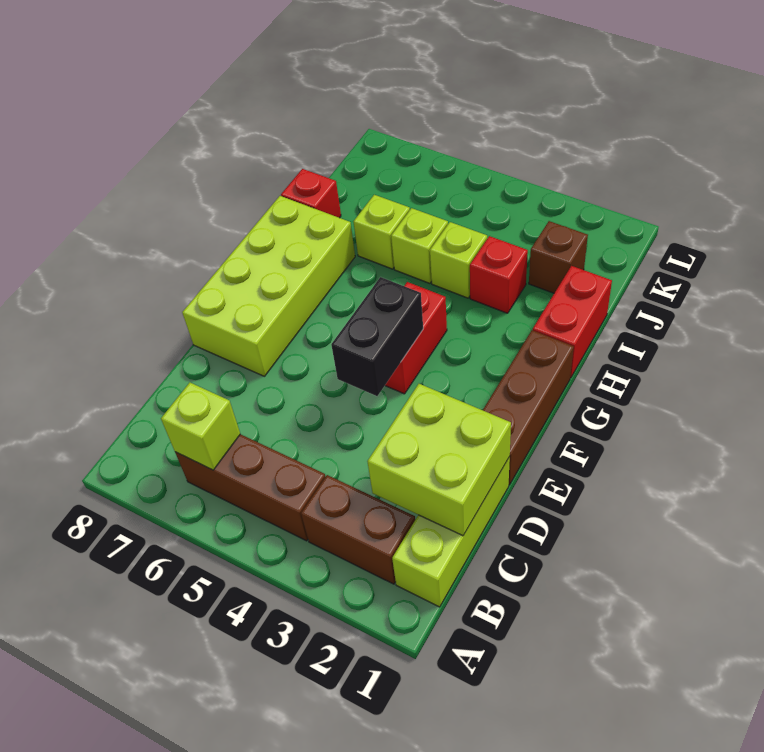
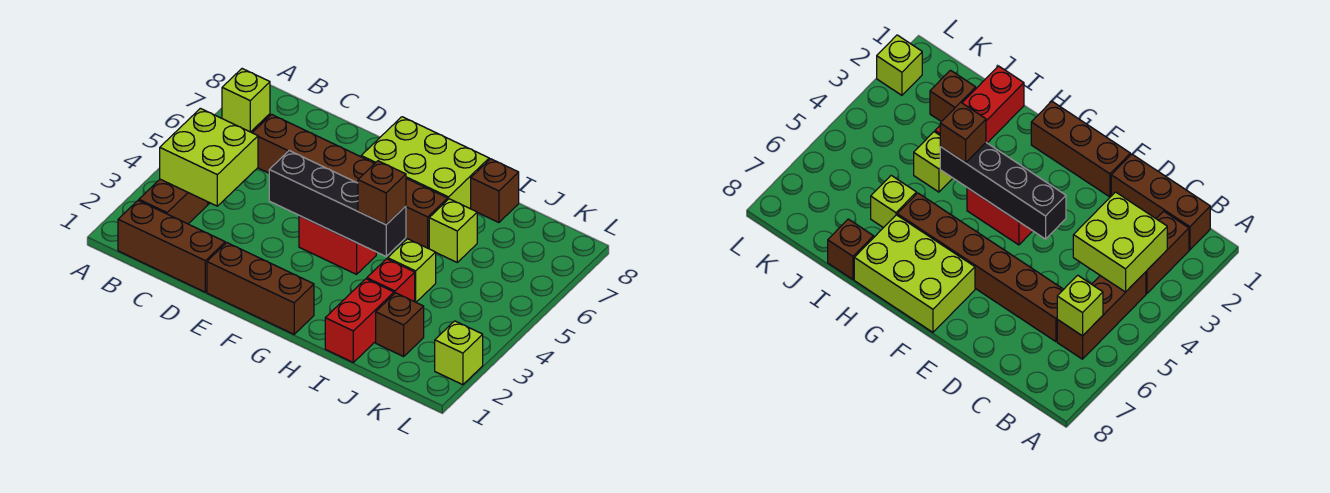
lime brick B1:D1 level 1 -> brown brick B1:D1 level 1
lime brick C1:D2 level 2 -> lime brick B3:C4 level 2
none -> brown brick C6:H6 level 1
black brick E4:F4 level 2 -> black brick E4:H4 level 2
lime brick E7:H8 level 1 -> lime brick F7:H8 level 1
red brick H1:I1 level 1 -> red brick I1:I2 level 1
none -> brown brick H4 level 3
lime brick I5 level 1 -> lime brick L2 level 1
red brick I8 level 1 -> brown brick I8 level 1

